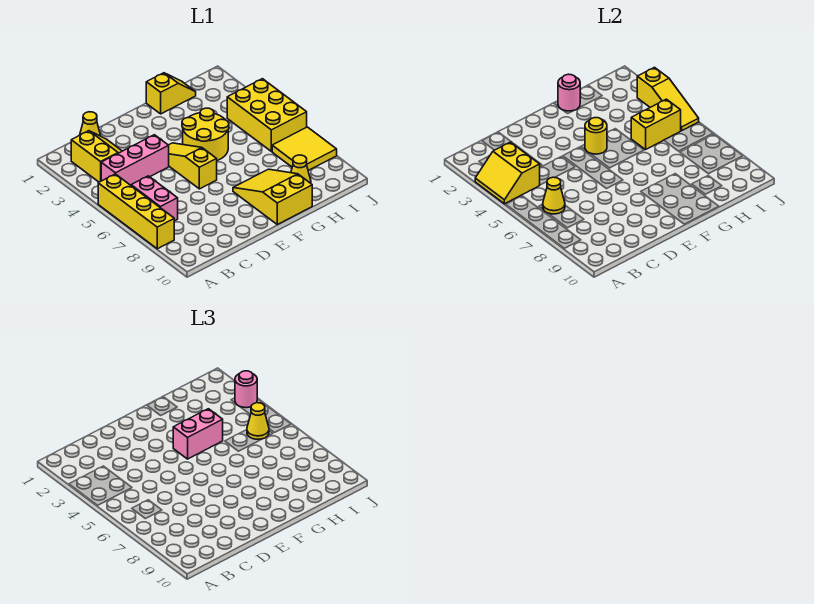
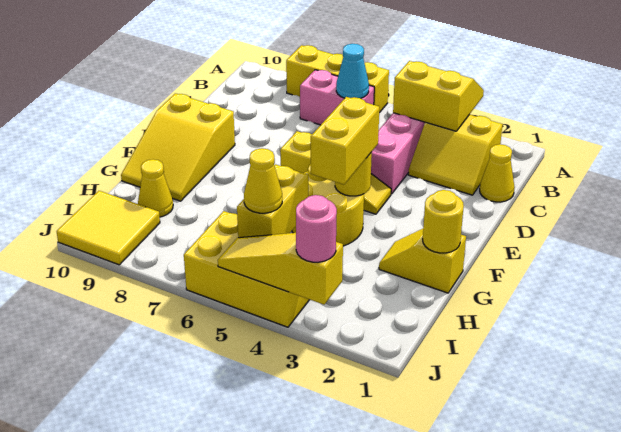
yellow brick A5:A8 level 1 -> yellow brick A6:A8 level 1
yellow cone B6 level 2 -> cyan cone B6 level 2
pink brick F4:G4 level 3 -> yellow brick F4:G4 level 3
yellow slope F8:G10 level 1 top 10 -> yellow slope E9:G10 level 1 top E
yellow slope G1:H1 level 1 top G -> yellow slope G1:G2 level 1 top 1
pink round brick G1 level 2 -> yellow round brick G1 level 2
yellow tile I7:J8 level 1 -> yellow tile I9:J10 level 1

